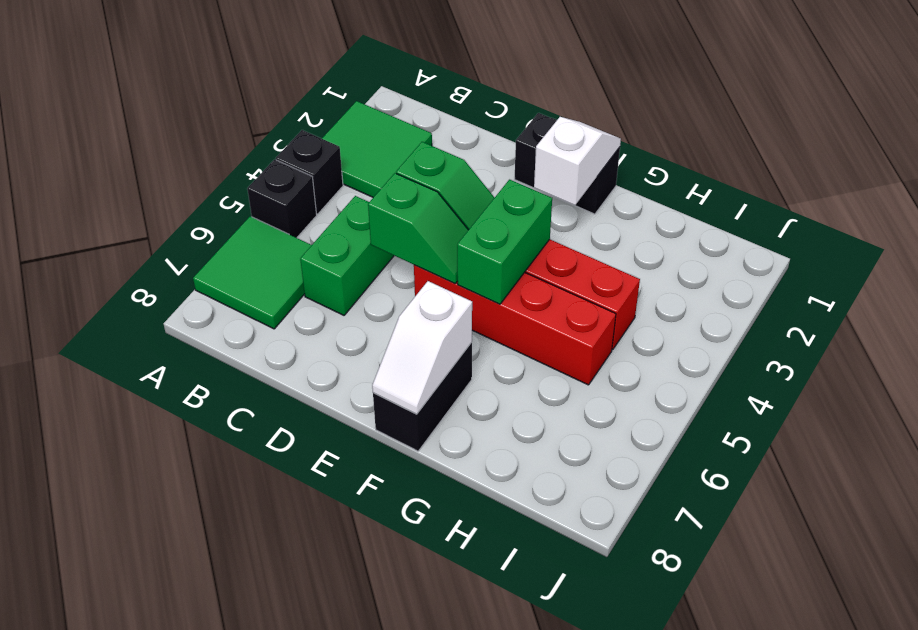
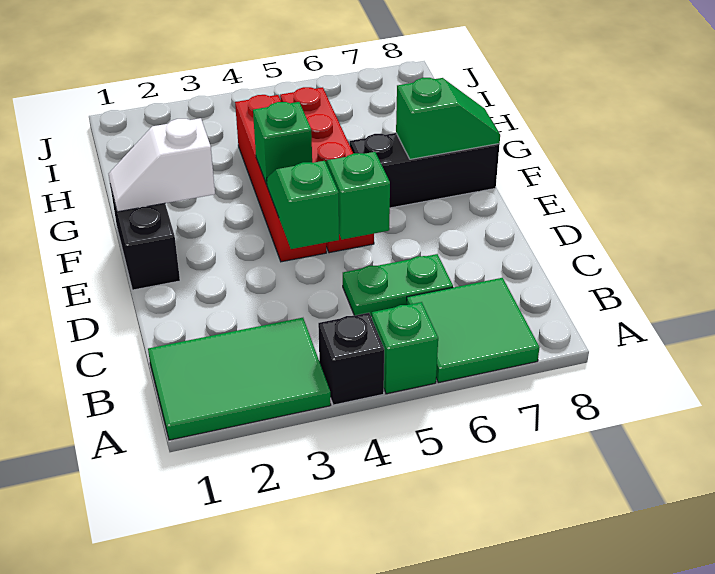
green tile A2:B3 level 1 -> green tile A1:B3 level 1
black brick A5 level 1 -> green brick A5 level 1
green brick C5:C6 level 1 -> green plate C5:C6 level 1
green brick F4:F5 level 2 -> green brick F4 level 2
black brick F7:F8 level 1 -> black brick F6:F8 level 1
white slope F7:F8 level 2 top 7 -> green slope F7:F8 level 2 top 7

